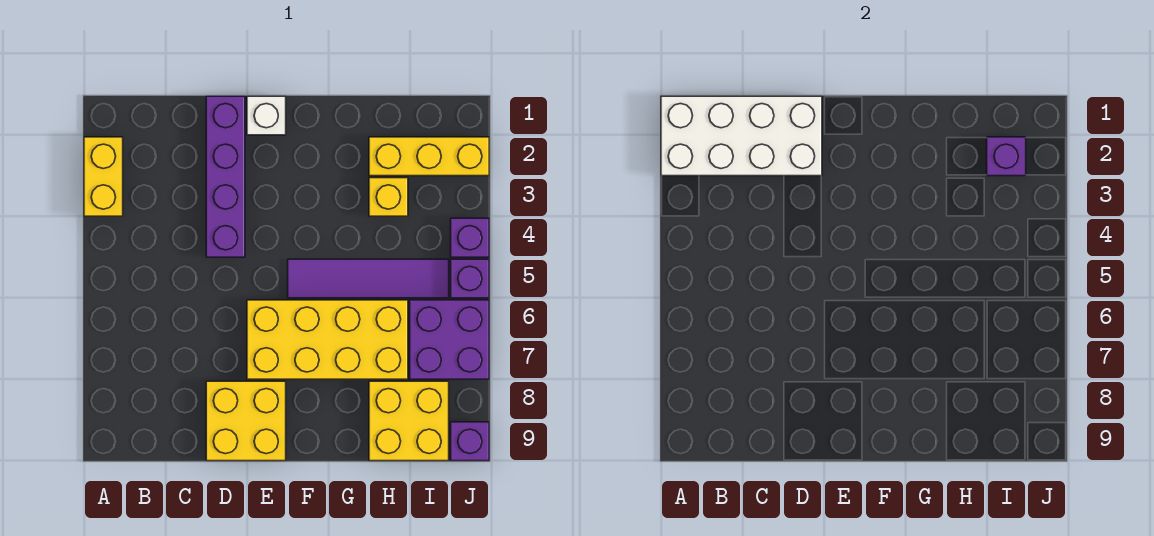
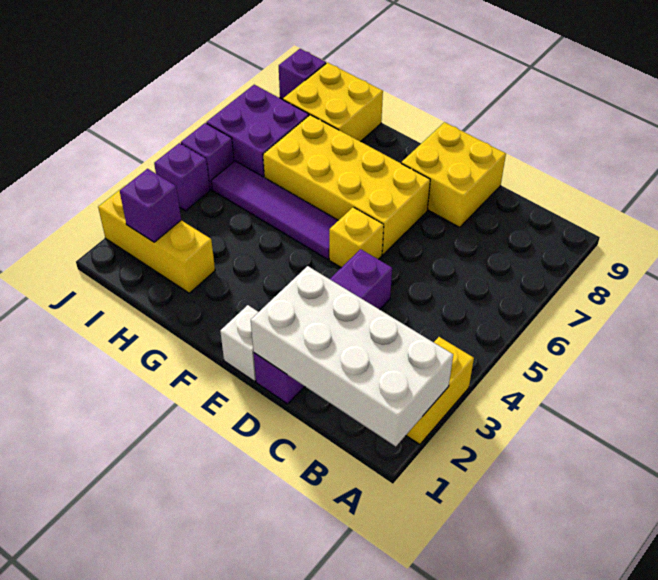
yellow brick H3 level 1 -> yellow brick E5 level 1

